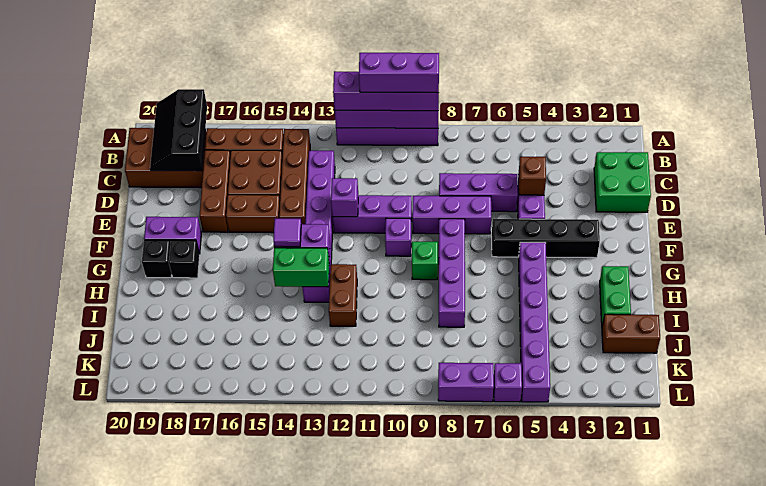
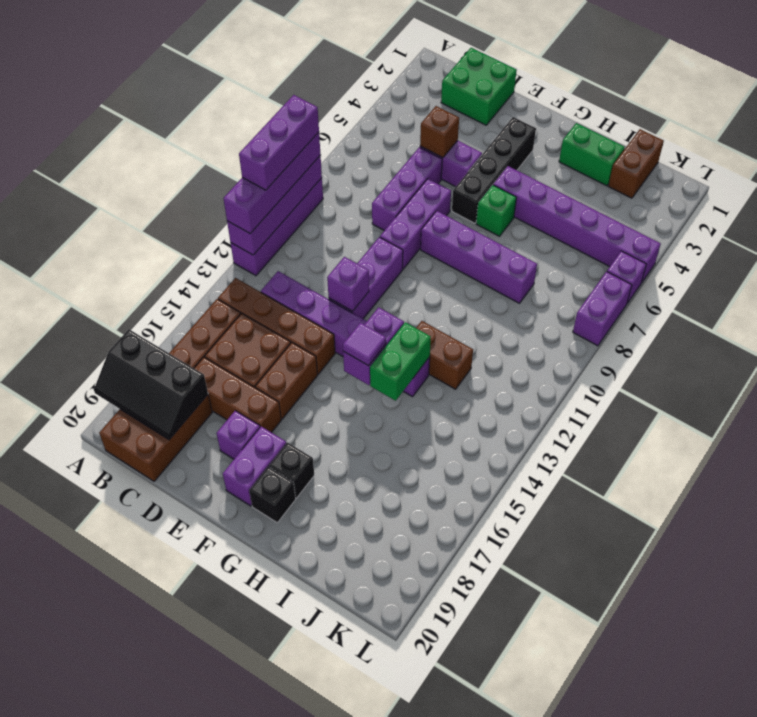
purple brick F10 level 1 -> purple brick E18 level 1
green brick G9 level 1 -> green brick G6 level 1

